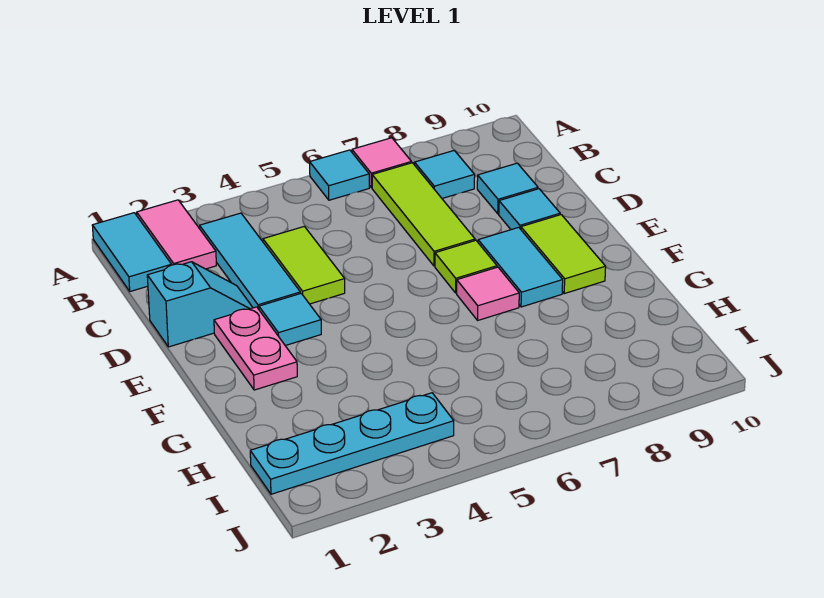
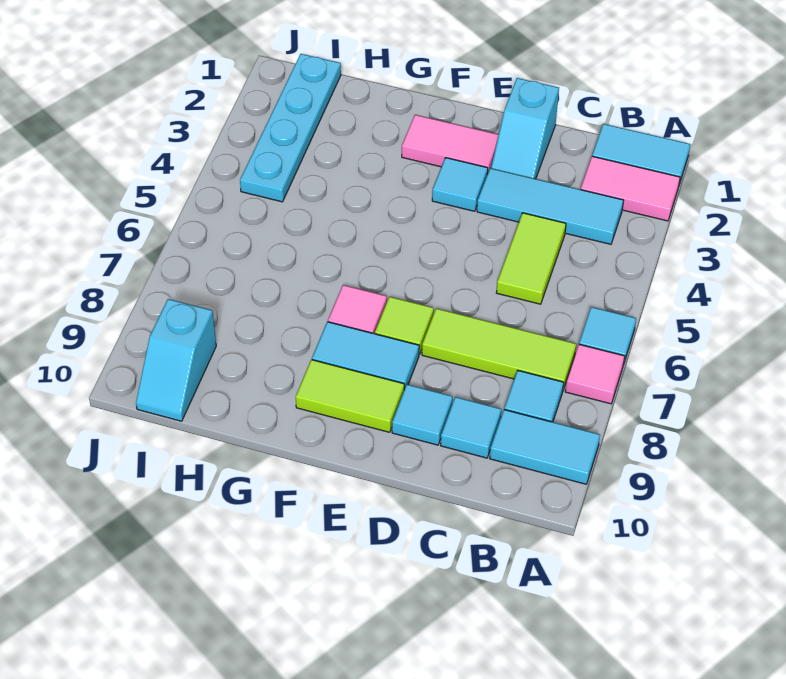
none -> cyan tile A9:B9 level 1
lime tile C4:D4 level 1 -> lime tile C4:C5 level 1
pink plate E2:F2 level 1 -> pink tile E2:F2 level 1
none -> cyan slope I9:I10 level 1 top 9

